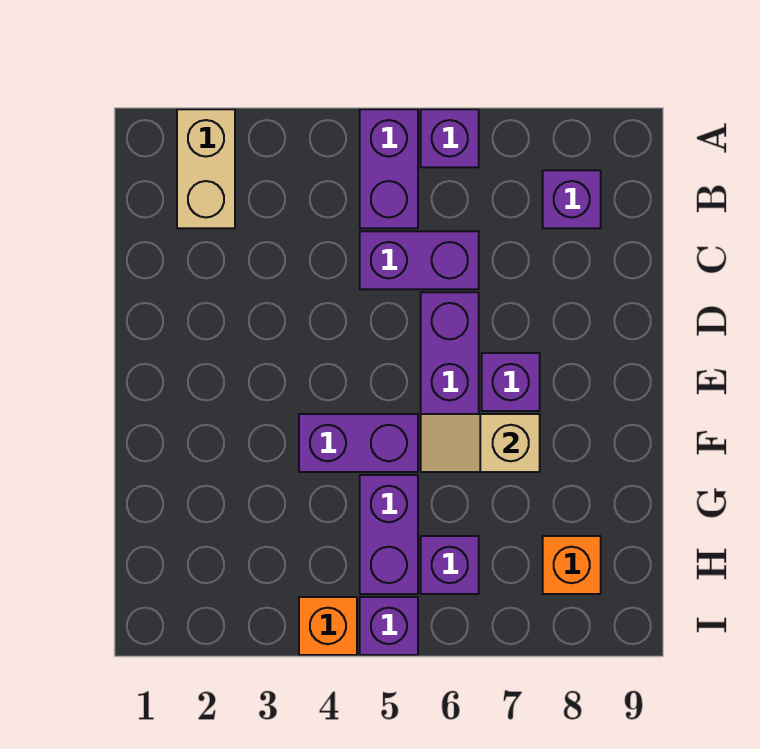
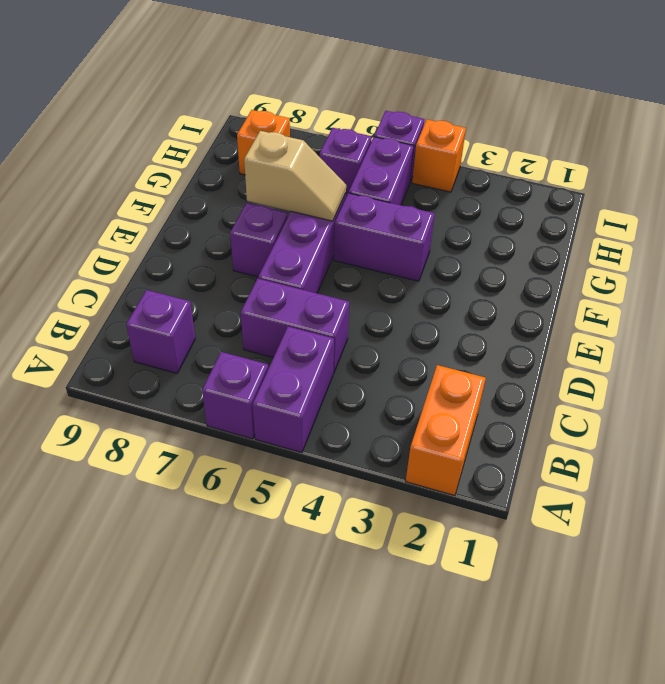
tan brick A2:B2 level 1 -> orange brick A2:B2 level 1

